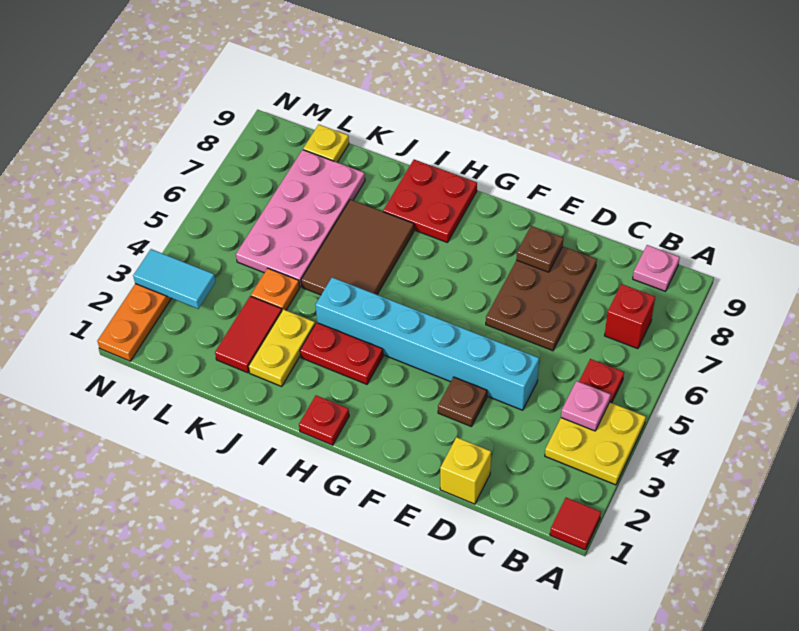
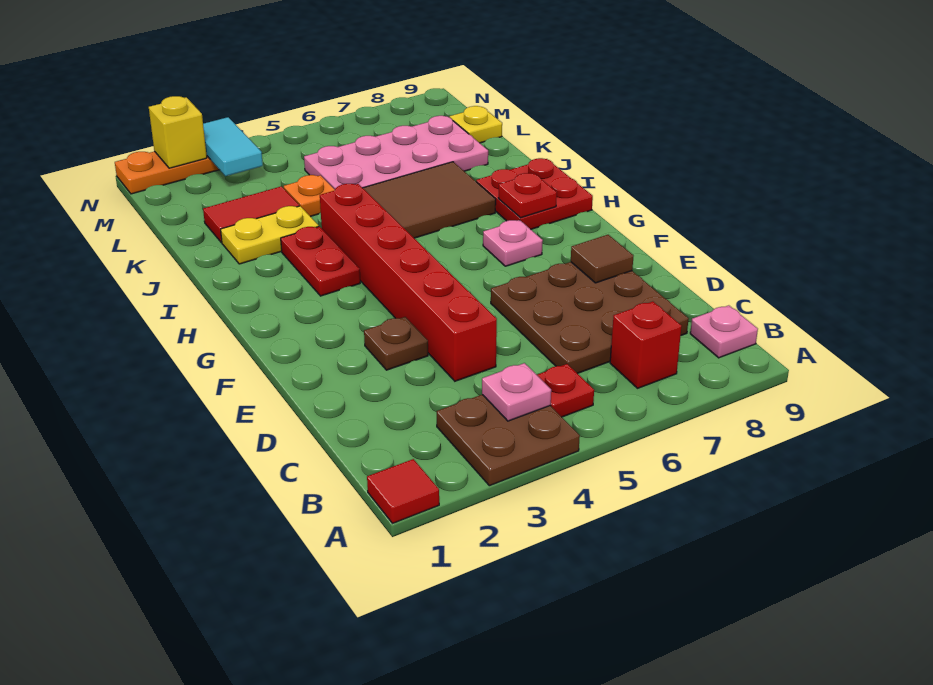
yellow plate A3:B4 level 1 -> brown plate A3:B4 level 1
yellow brick D1 level 1 -> yellow brick N2 level 2
cyan brick D4:I4 level 1 -> red brick D4:I4 level 1
brown plate D6:E8 level 1 -> brown plate C6:E8 level 1
brown plate E8 level 2 -> brown tile E8 level 2
none -> pink plate G7 level 1
red plate H1 level 1 -> red plate H8 level 2

